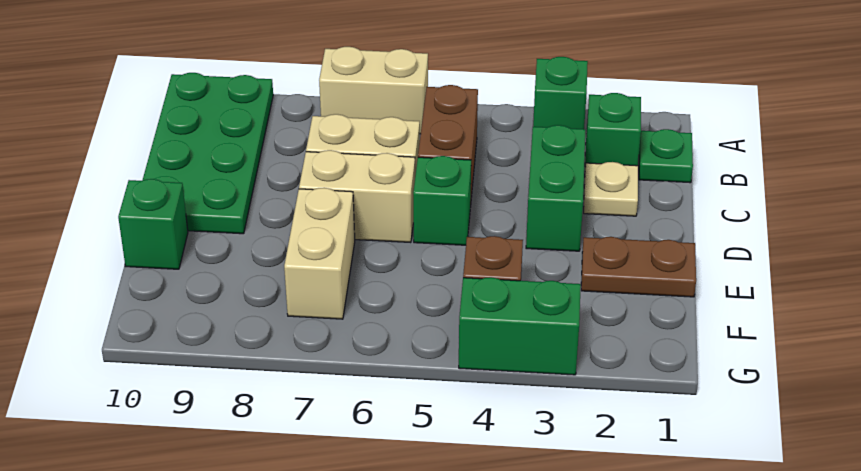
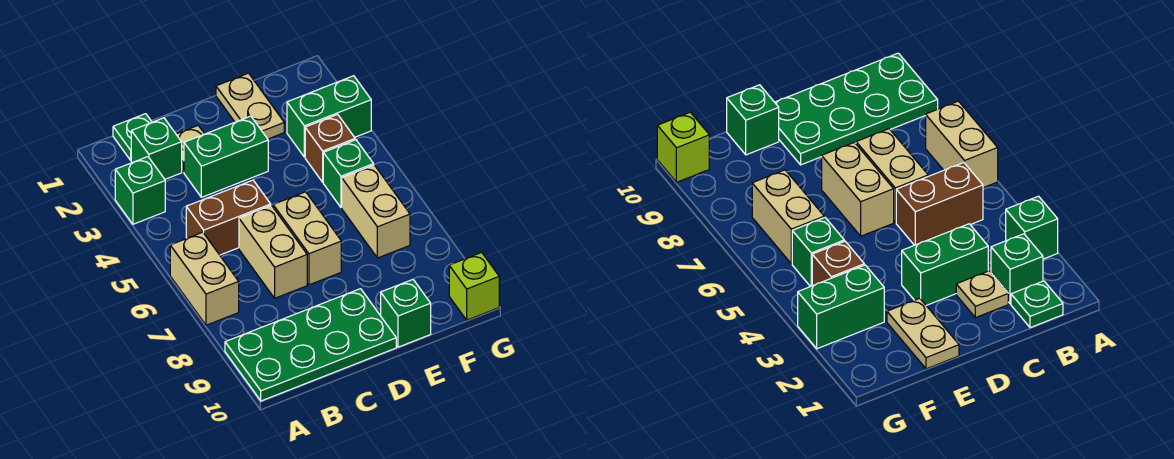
green brick D5 level 1 -> green brick F5 level 1
brown plate E1:E2 level 1 -> tan plate E1:E2 level 1
tan brick E7:F7 level 1 -> tan brick F6:F7 level 1
green brick G3:G4 level 1 -> green brick F3:G3 level 1
none -> lime brick G10 level 1

